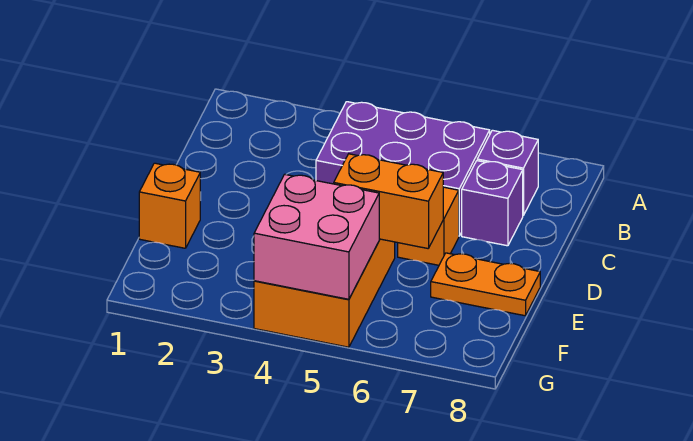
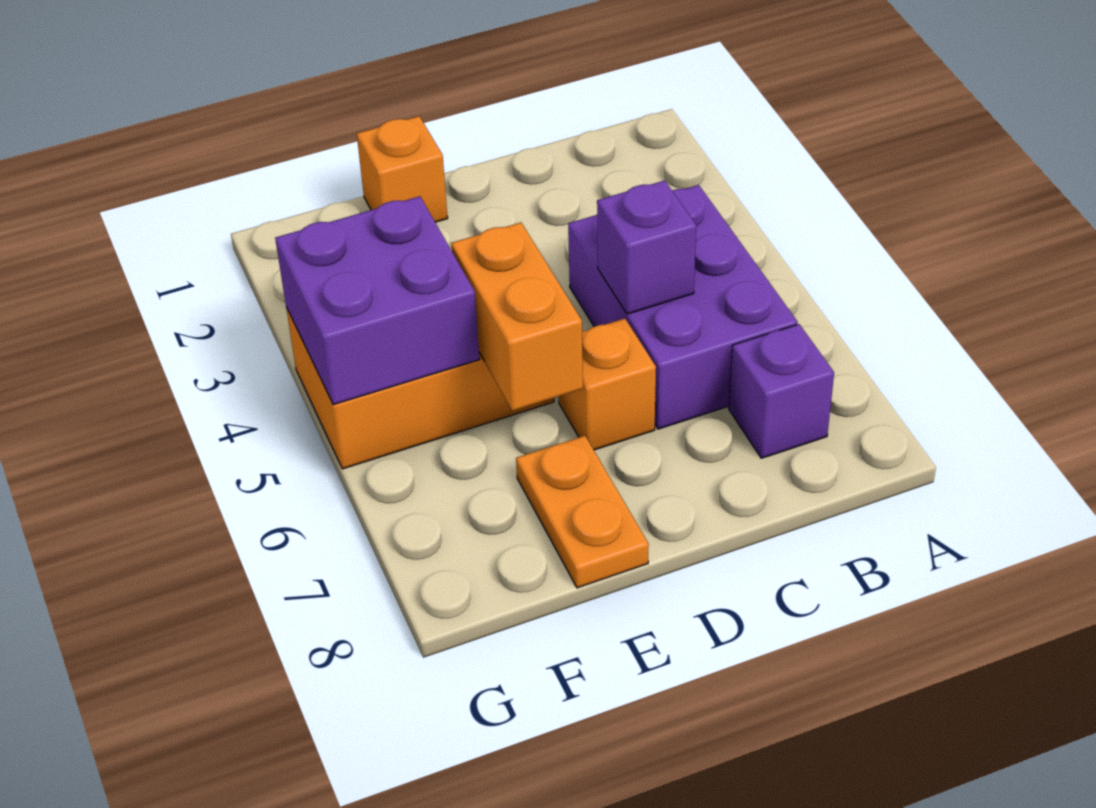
purple brick C7 level 1 -> purple brick C5 level 2
pink brick F4:G5 level 2 -> purple brick F4:G5 level 2

